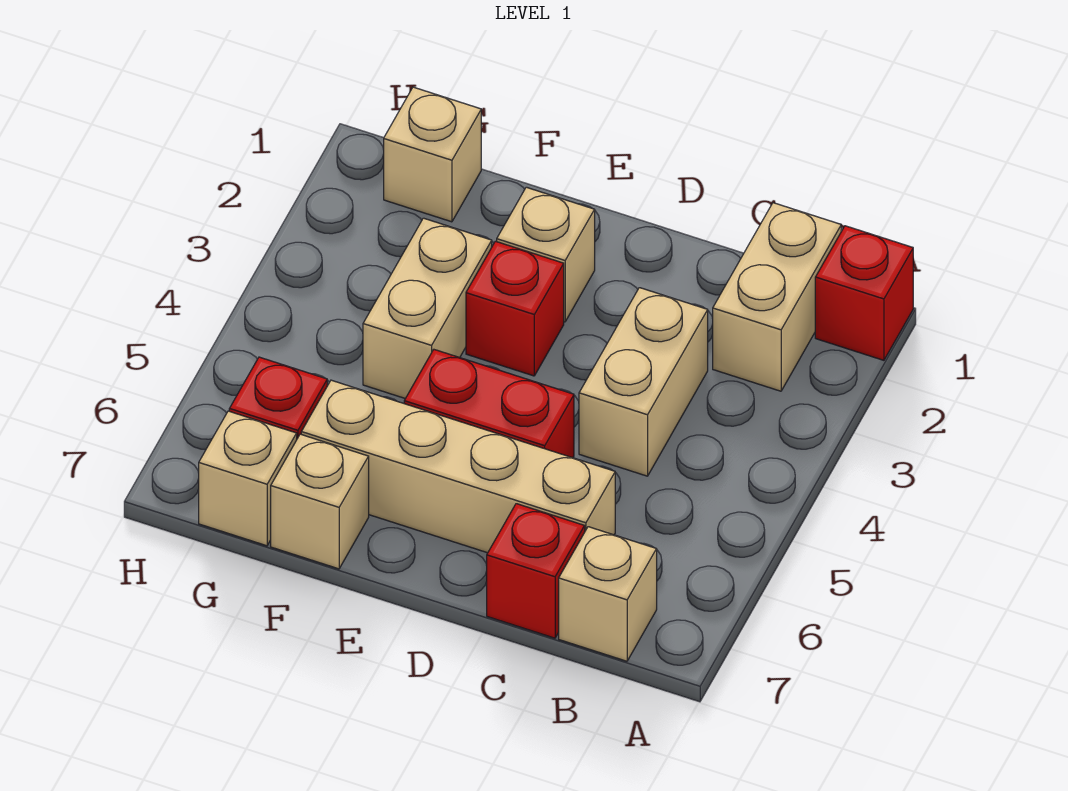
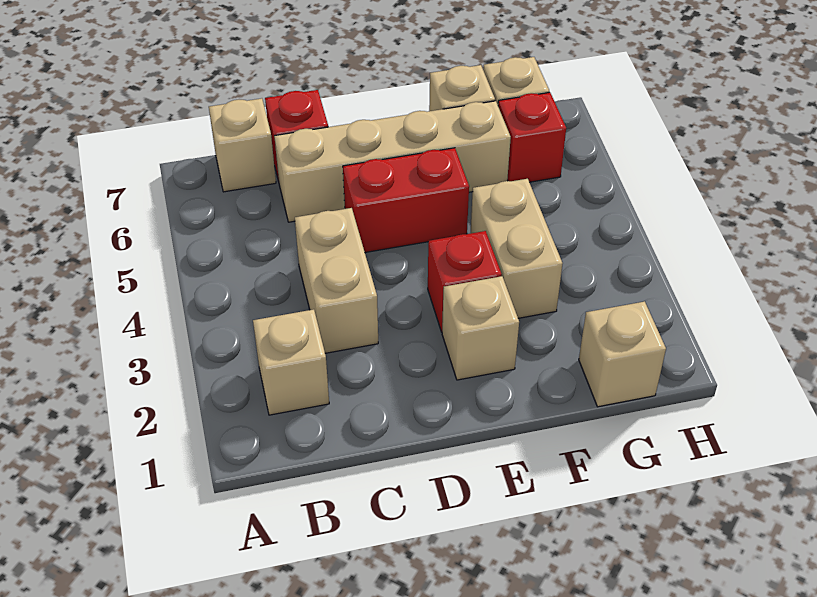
red brick A1 level 1 -> none
tan brick B1:B2 level 1 -> tan brick B2 level 1

